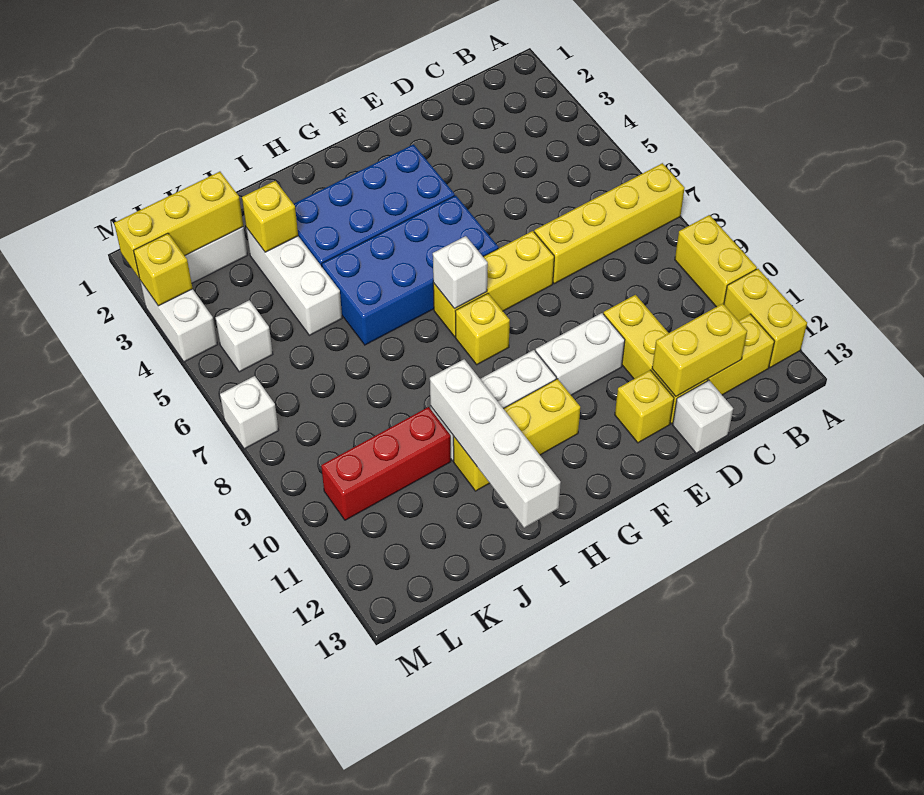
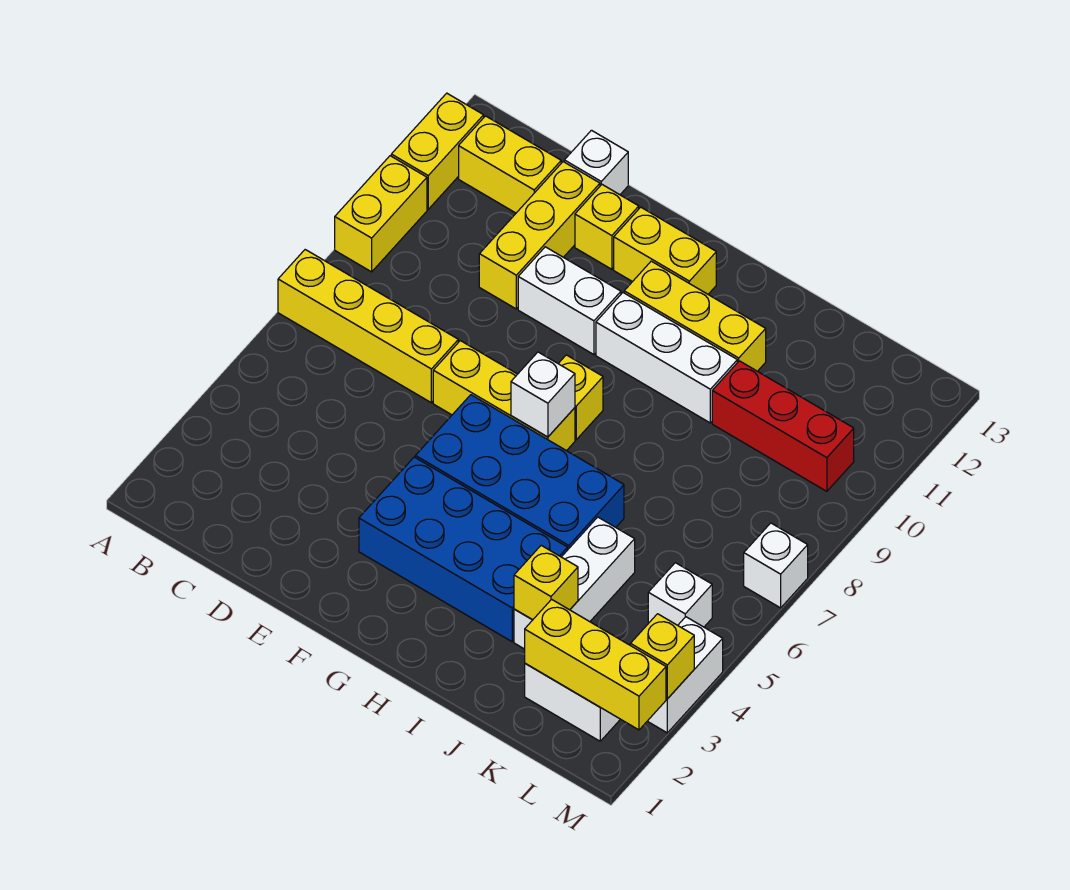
yellow brick C12:D12 level 2 -> yellow brick F12:G12 level 1
white brick I10:I13 level 2 -> none

